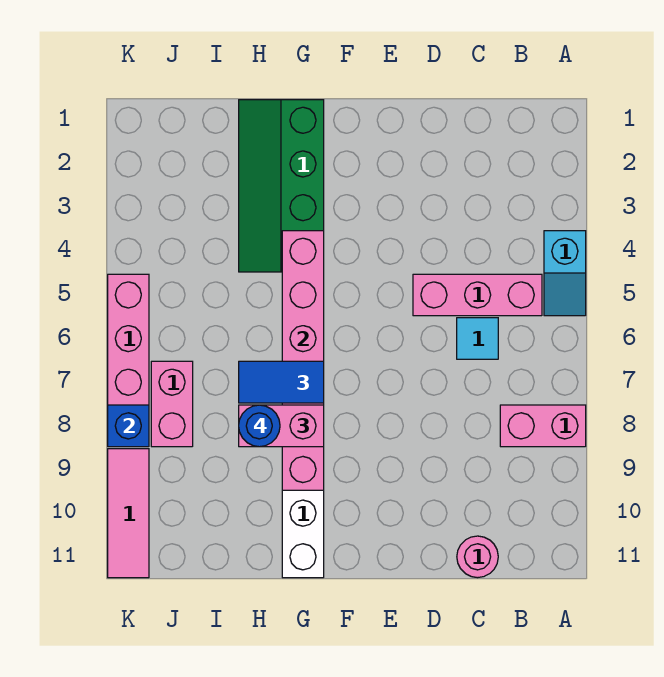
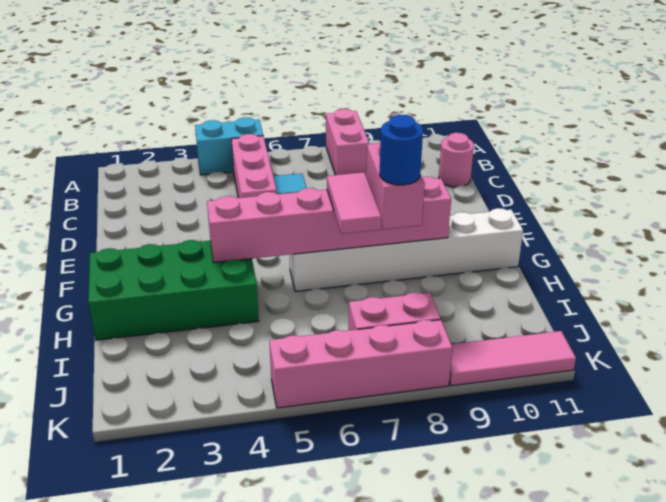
cyan slope A4:A5 level 1 top 4 -> cyan brick A4:A5 level 1
green slope G1:H4 level 1 top G -> green brick G1:H4 level 1
blue tile G7:H7 level 3 -> pink tile G7:H7 level 3
blue brick K8 level 2 -> none

